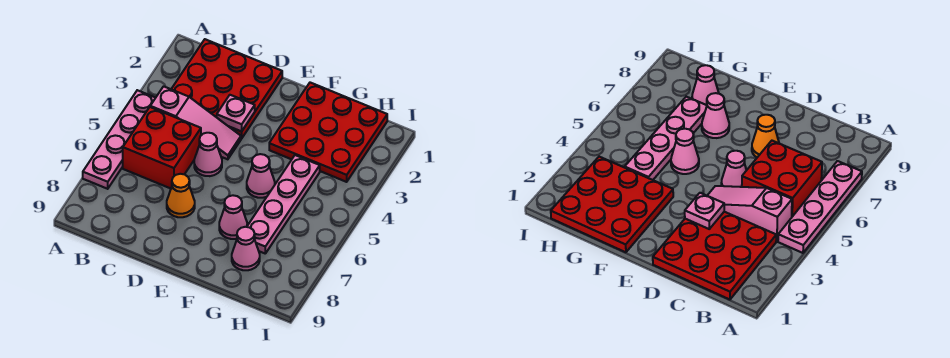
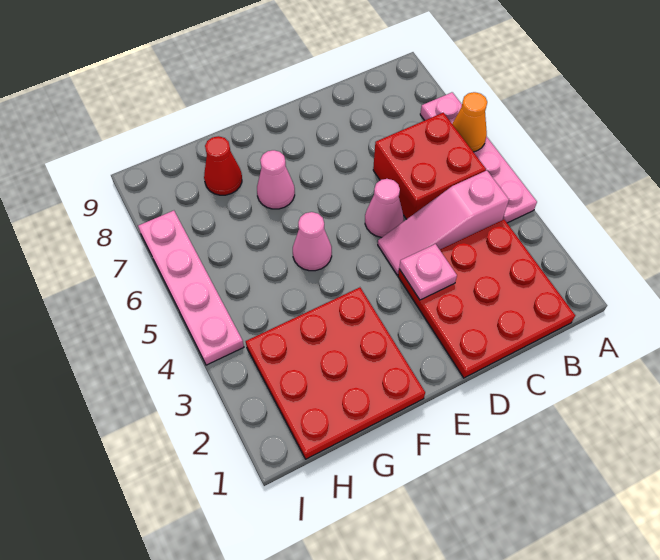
orange cone D7 level 1 -> orange cone A6 level 2
pink plate G4:G7 level 1 -> pink plate I4:I7 level 1
pink cone G8 level 1 -> red cone G8 level 1

